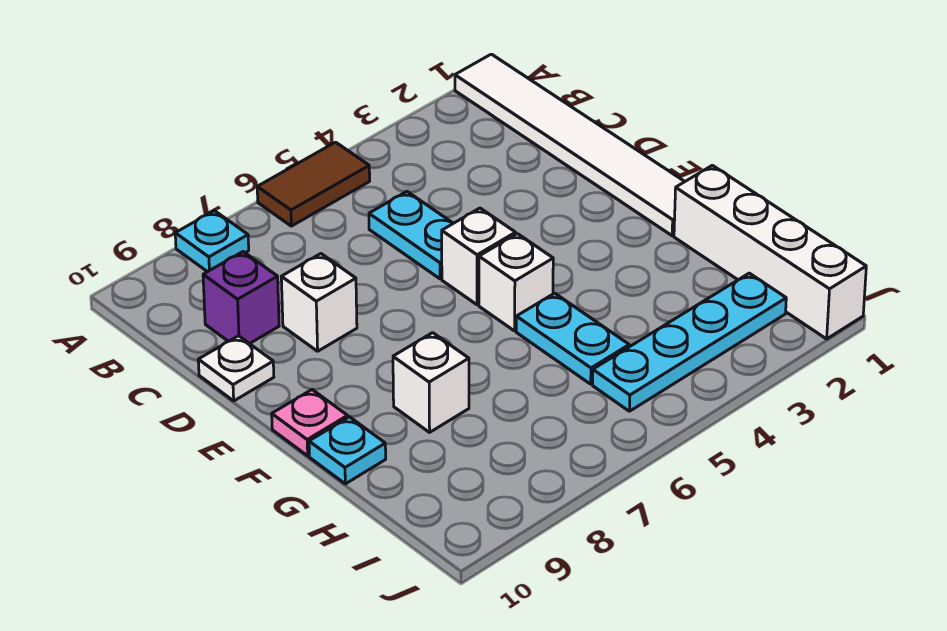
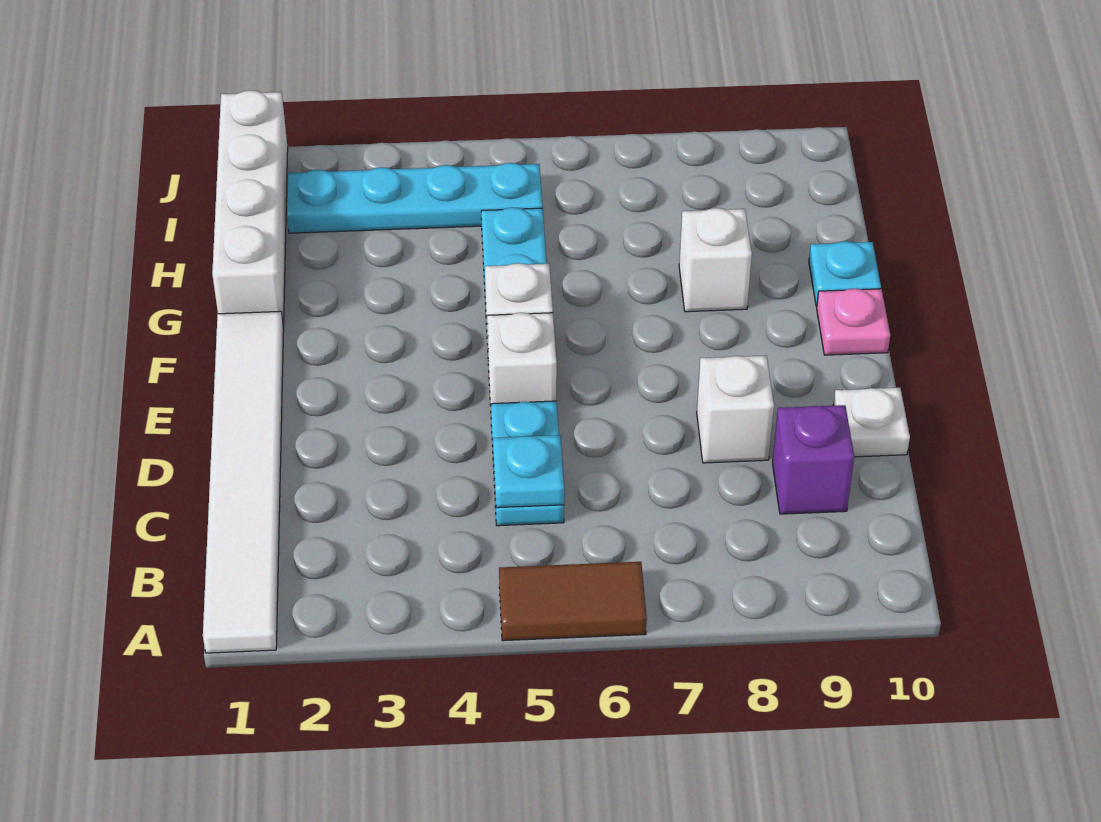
cyan plate A8 level 1 -> cyan plate C5 level 2

